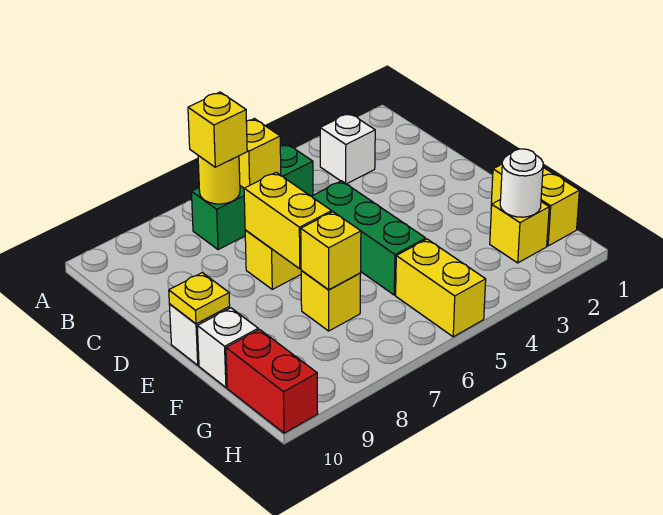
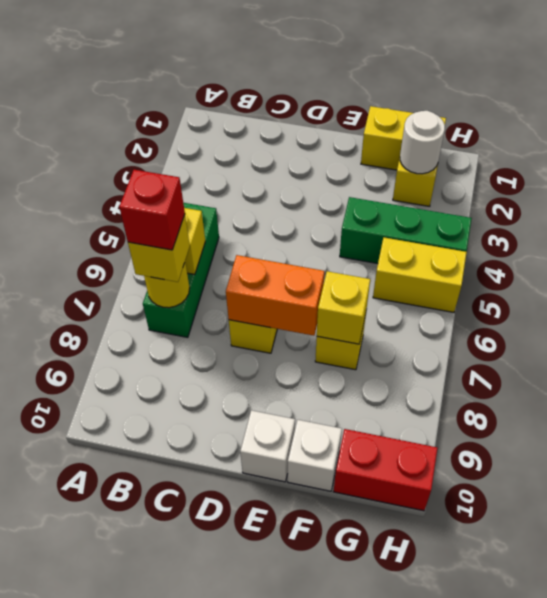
white brick B3 level 1 -> none
none -> red brick B7 level 4
green brick D5:F5 level 1 -> green brick F4:H4 level 1
yellow brick D7:E7 level 2 -> orange brick D7:E7 level 2
yellow plate E10 level 2 -> none

